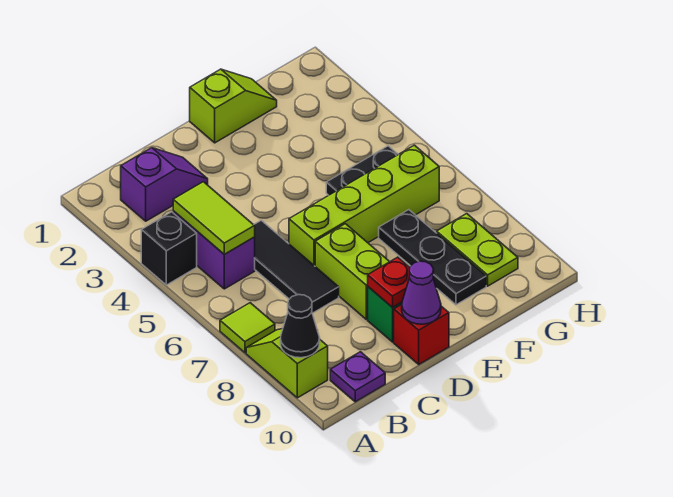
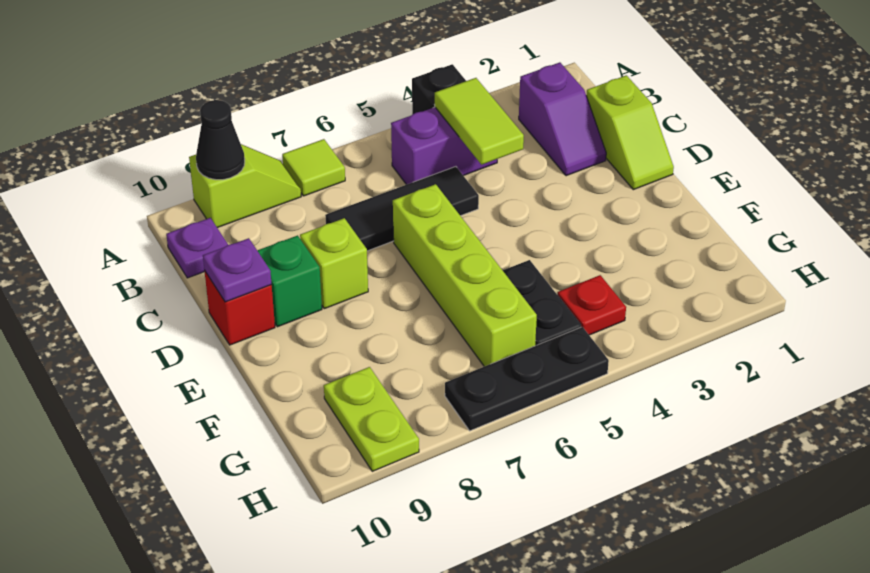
lime tile B4:B5 level 2 -> lime tile B4:C4 level 2
lime brick D7:D8 level 1 -> lime brick D8 level 1
red plate D9 level 2 -> red plate G4 level 1
purple cone D10 level 2 -> purple plate D10 level 2
lime slope E1:F1 level 1 top E -> lime slope C1:D1 level 1 top C
black plate F7:F9 level 1 -> black plate H5:H7 level 1
lime plate G8:G9 level 1 -> lime plate G9:H9 level 1

